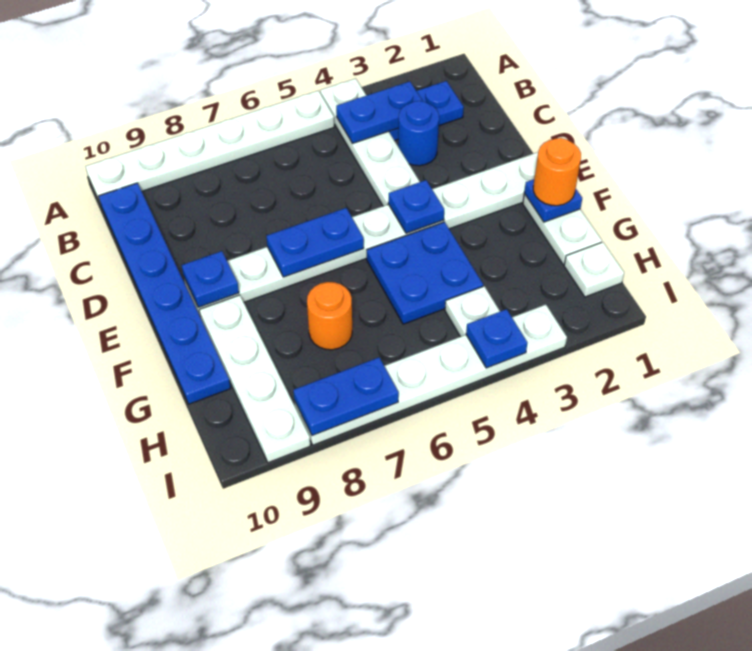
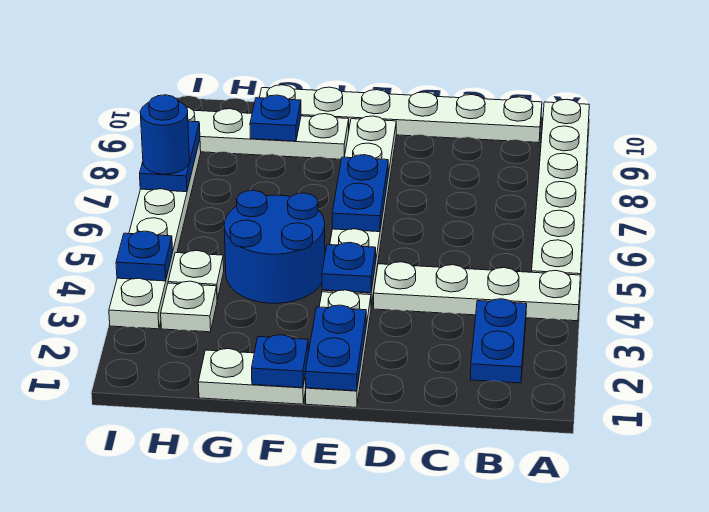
blue plate B3:B4 level 2 -> blue plate E1:E2 level 2
blue plate B10:G10 level 1 -> white plate B10:G10 level 1
blue round brick C3 level 1 -> blue round brick I7 level 3
blue plate E9 level 2 -> blue plate G9 level 2
orange round brick F1 level 3 -> none
blue plate F4:G5 level 1 -> blue round brick F4:G5 level 1
orange round brick G7 level 1 -> none
white plate H1 level 1 -> white plate H3 level 1

